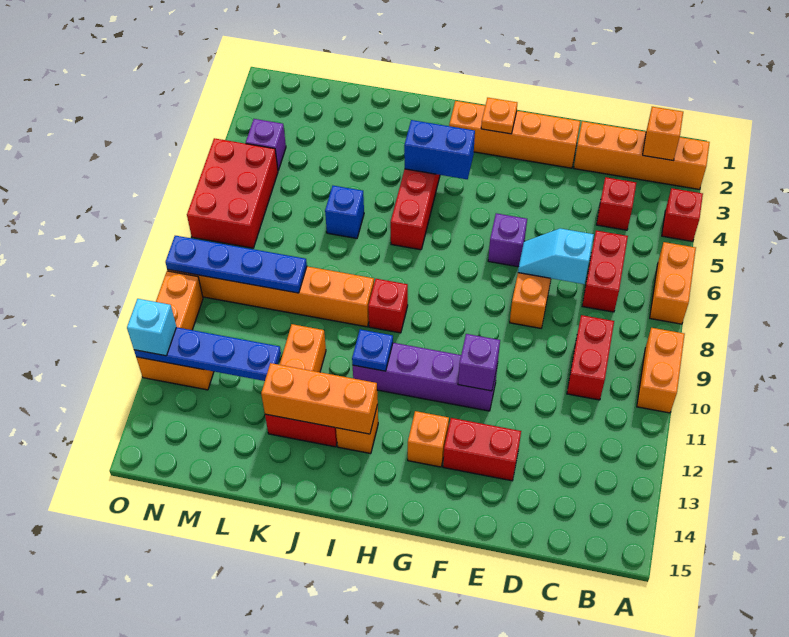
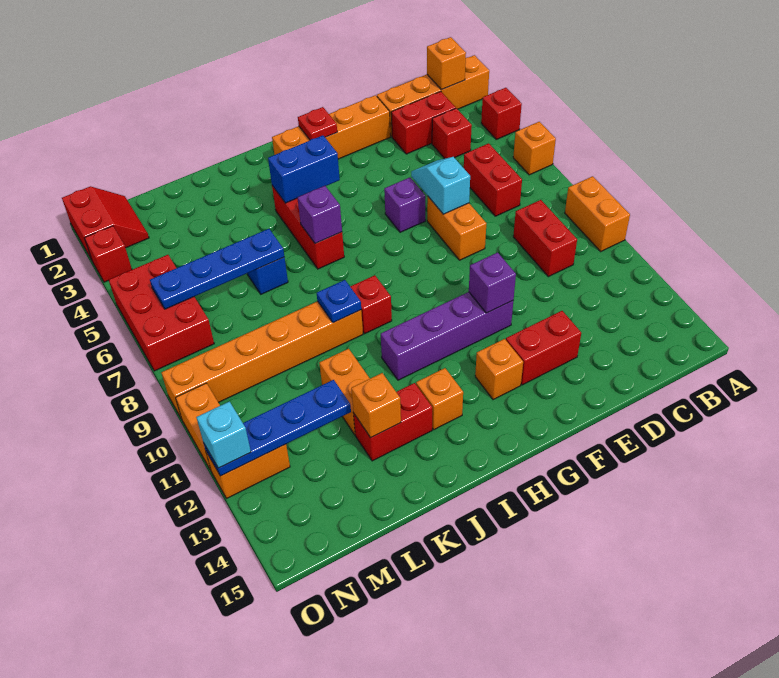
orange brick A6:A7 level 1 -> orange brick A6 level 1
none -> red brick C3:D3 level 1
cyan slope D7:E7 level 2 top D -> cyan slope E6:E7 level 2 top 7
orange plate G2 level 2 -> red plate G2 level 2
blue plate I11 level 2 -> blue plate J9 level 2
orange brick I13:K13 level 2 -> orange brick K13 level 2
blue plate L9:O9 level 2 -> blue plate K6:N6 level 2
none -> red slope N1:O2 level 1 top O
purple brick N4 level 1 -> purple brick I6 level 2
none -> red brick O3 level 1

